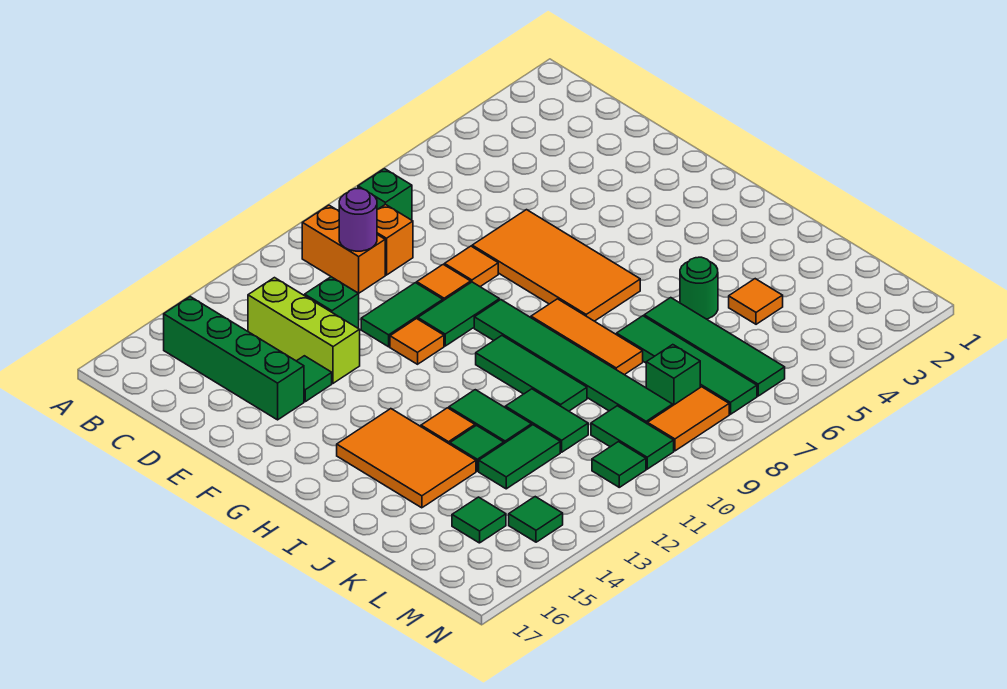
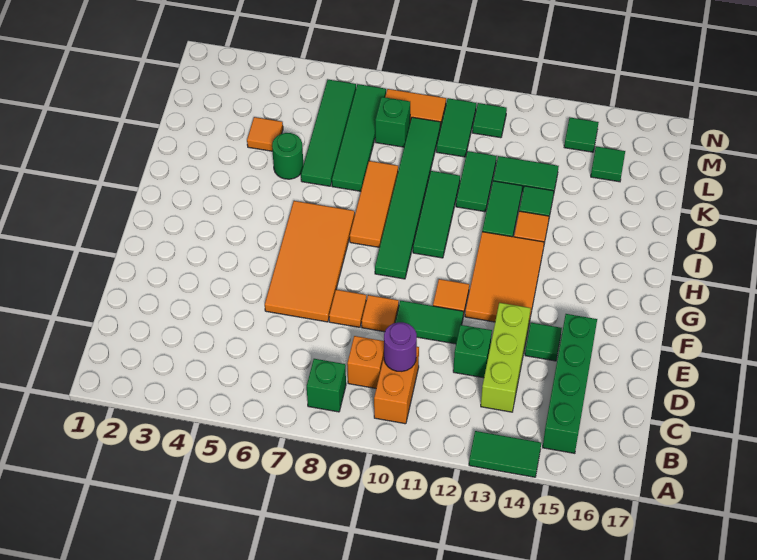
green tile F9:F10 level 1 -> green tile A13:A14 level 1
orange tile H14:J15 level 1 -> orange tile F12:H13 level 1

